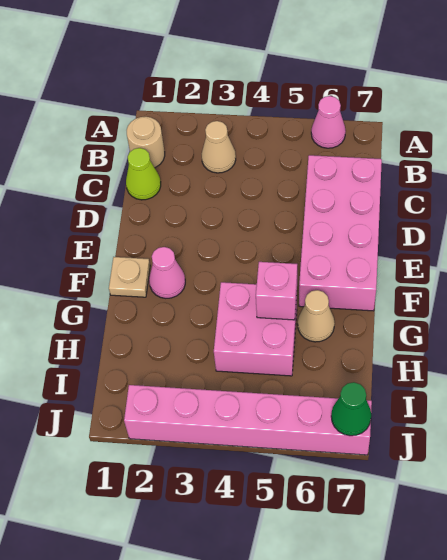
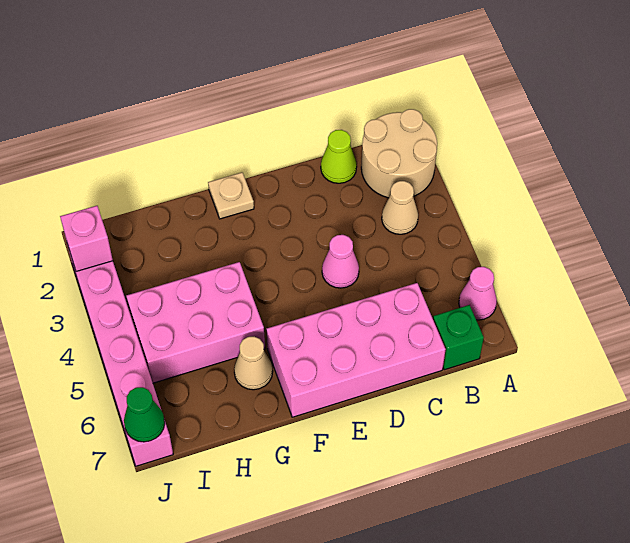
tan round brick B1 level 1 -> tan round brick A1:B2 level 1
none -> green brick B7 level 1
pink cone F2 level 1 -> pink cone D4 level 1
pink brick G4:H5 level 1 -> pink brick G4:I5 level 1
pink brick G5 level 2 -> pink brick J2 level 2

